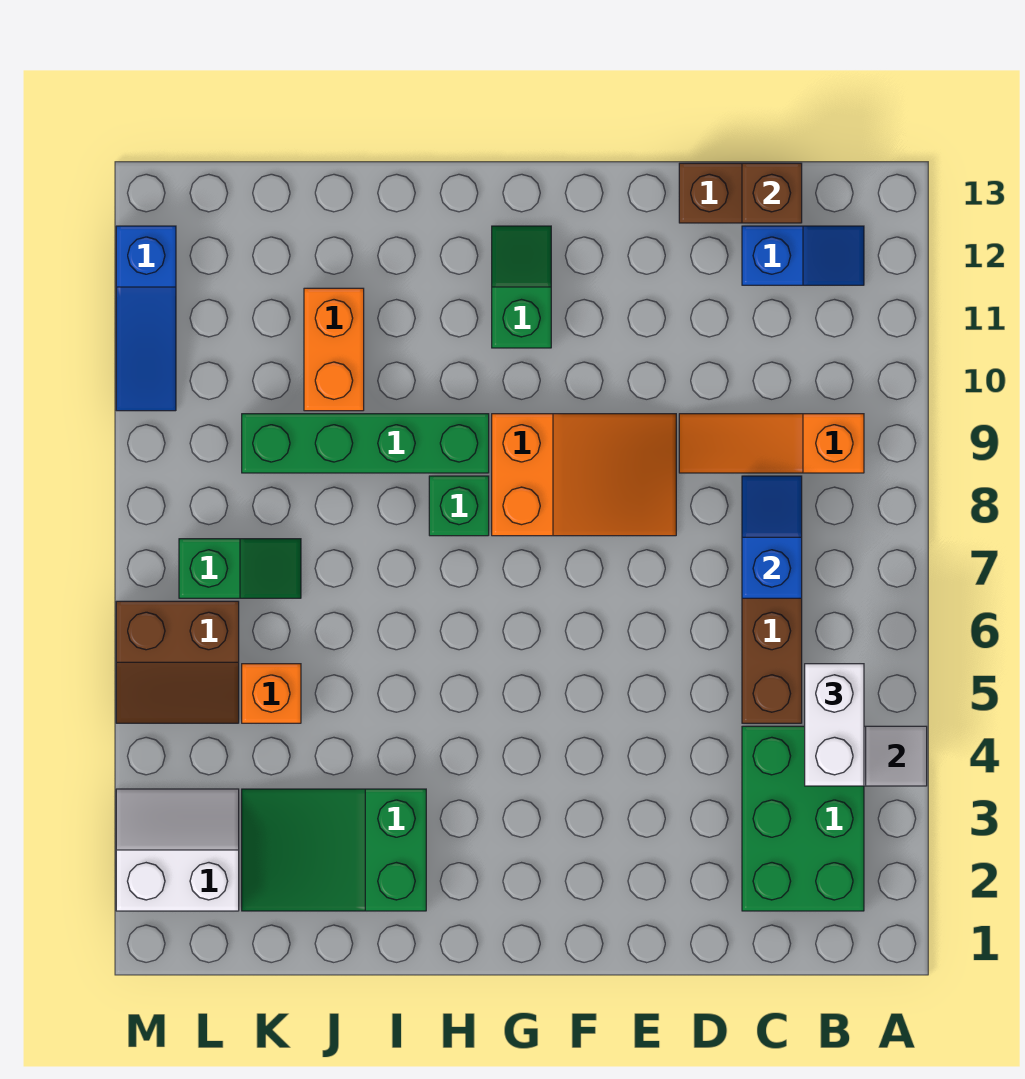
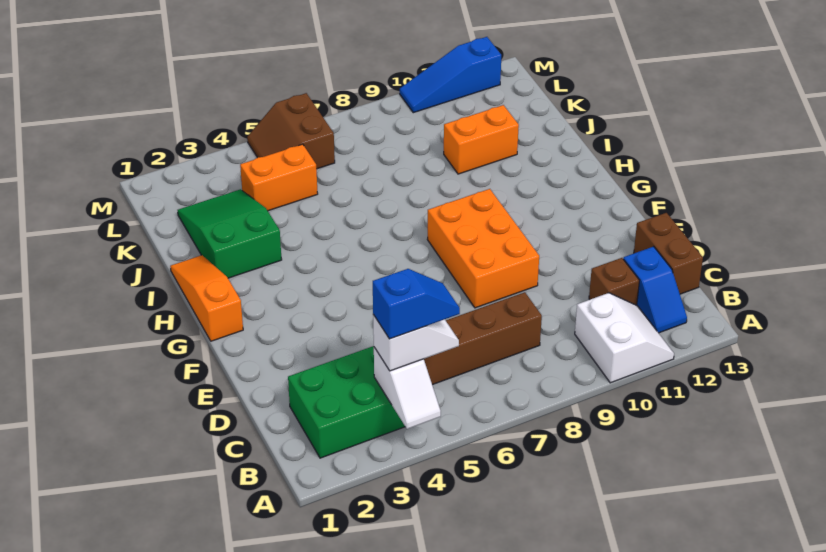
white brick B4:B5 level 3 -> white slope B4:B5 level 3 top 4
orange slope B9:D9 level 1 top B -> orange slope G1:I1 level 1 top G
blue slope C7:C8 level 2 top 7 -> blue slope B4:B5 level 4 top 4
brown brick C13 level 2 -> brown brick C11 level 1
orange slope E8:G9 level 1 top G -> orange brick E8:G9 level 1
green slope G11:G12 level 1 top 11 -> none
green brick H8 level 1 -> none
green brick H9:K9 level 1 -> none
orange brick K5 level 1 -> orange brick K4:K5 level 1
green slope K7:L7 level 1 top L -> none
white slope L2:M3 level 1 top 2 -> white slope A10:B11 level 1 top 10

